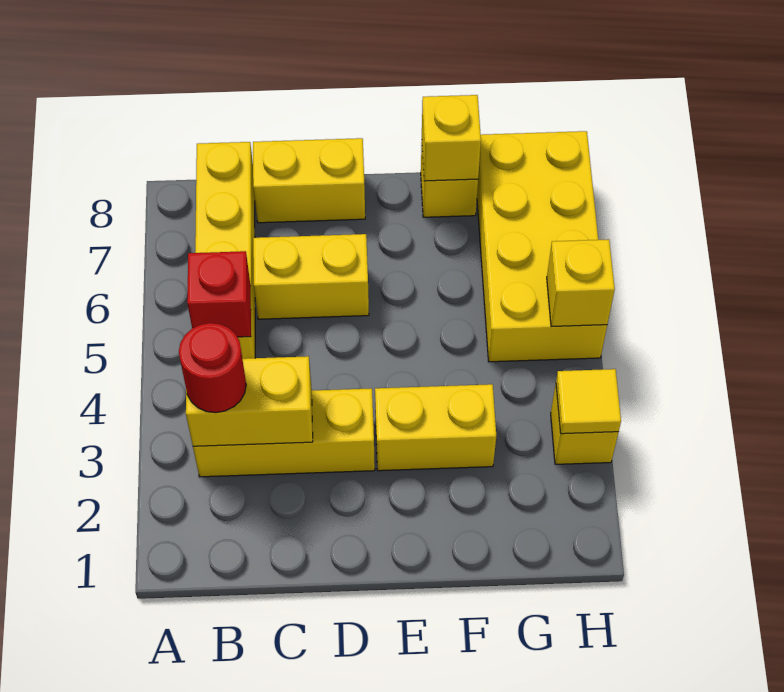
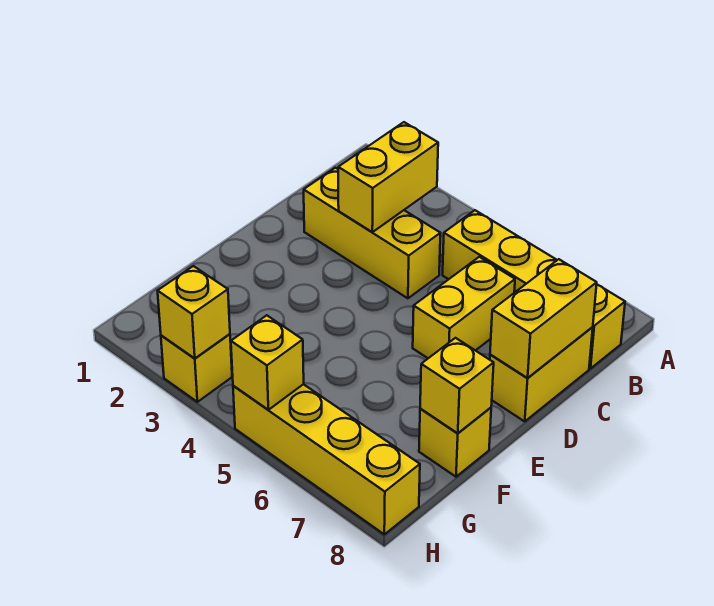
yellow brick B3:D3 level 1 -> yellow brick C2:C4 level 1
red round brick B3 level 3 -> none
red brick B5 level 2 -> none
yellow brick E3:F3 level 1 -> yellow brick C8:D8 level 2
yellow brick G5:H8 level 1 -> yellow brick H5:H8 level 1
yellow tile H3 level 2 -> yellow brick H3 level 2

